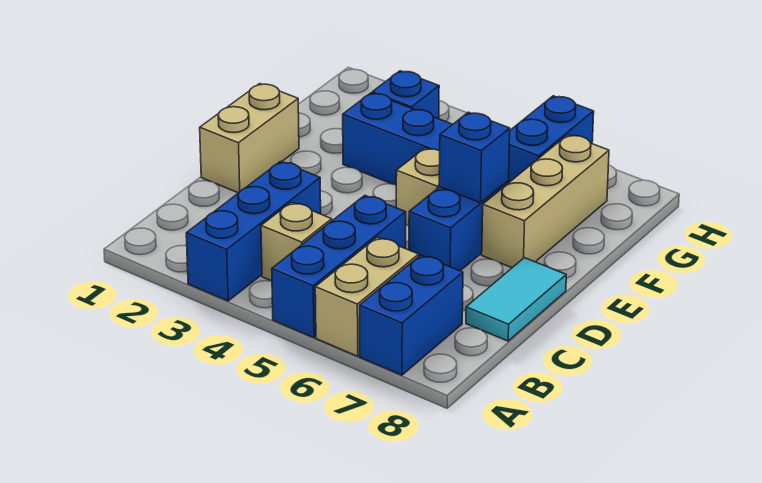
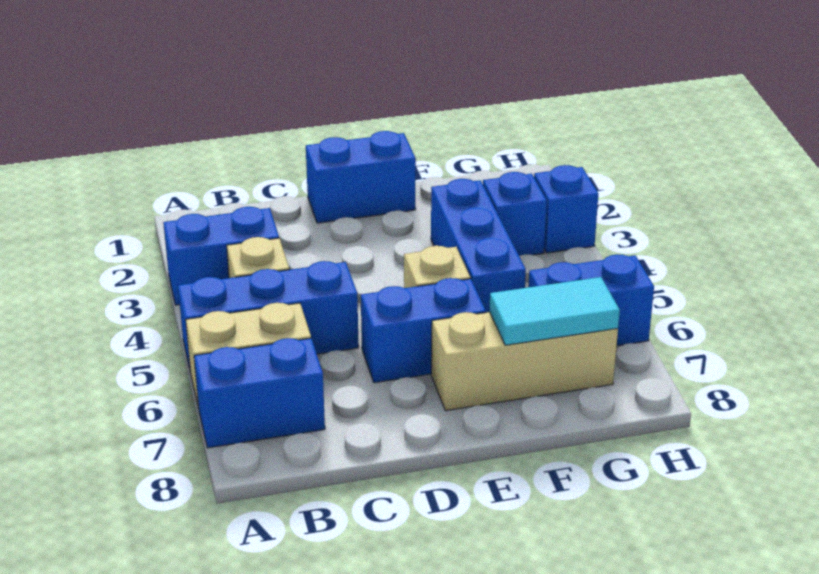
blue brick A3:C3 level 1 -> blue brick A3:B3 level 1
cyan tile C8:D8 level 1 -> cyan tile F7:G7 level 2
tan brick D1:E1 level 1 -> blue brick D1:E1 level 1
blue brick E6 level 2 -> blue brick H3 level 1

